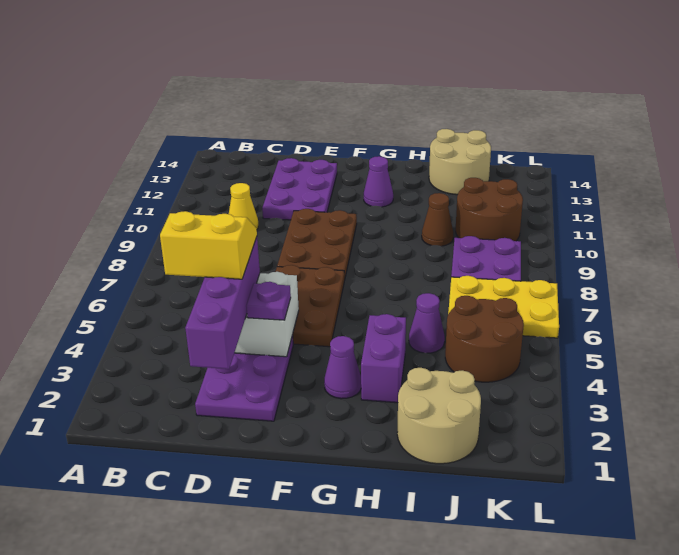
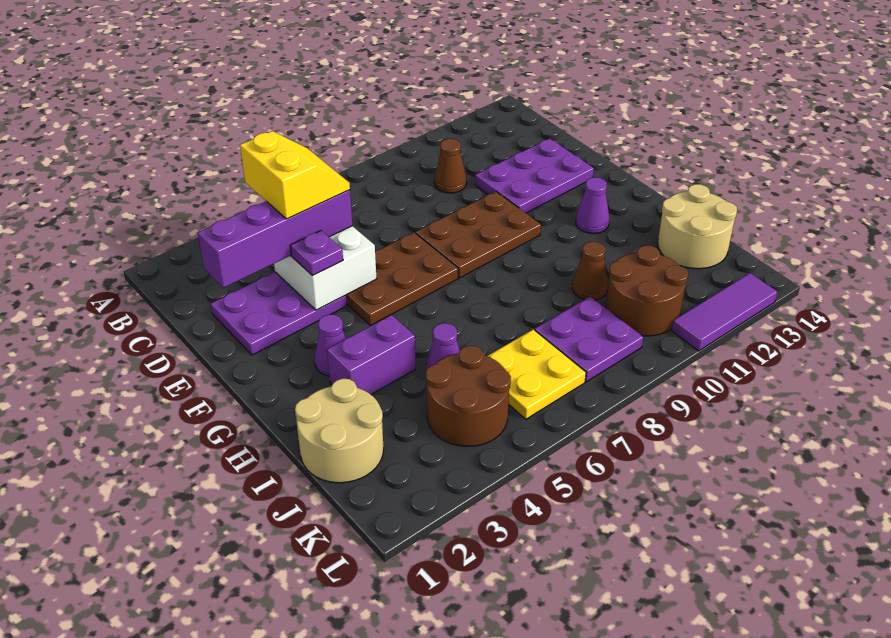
yellow cone C10 level 1 -> brown cone C10 level 1
yellow plate J6:L7 level 1 -> yellow plate J6:K7 level 1
none -> purple tile L11:L13 level 1

